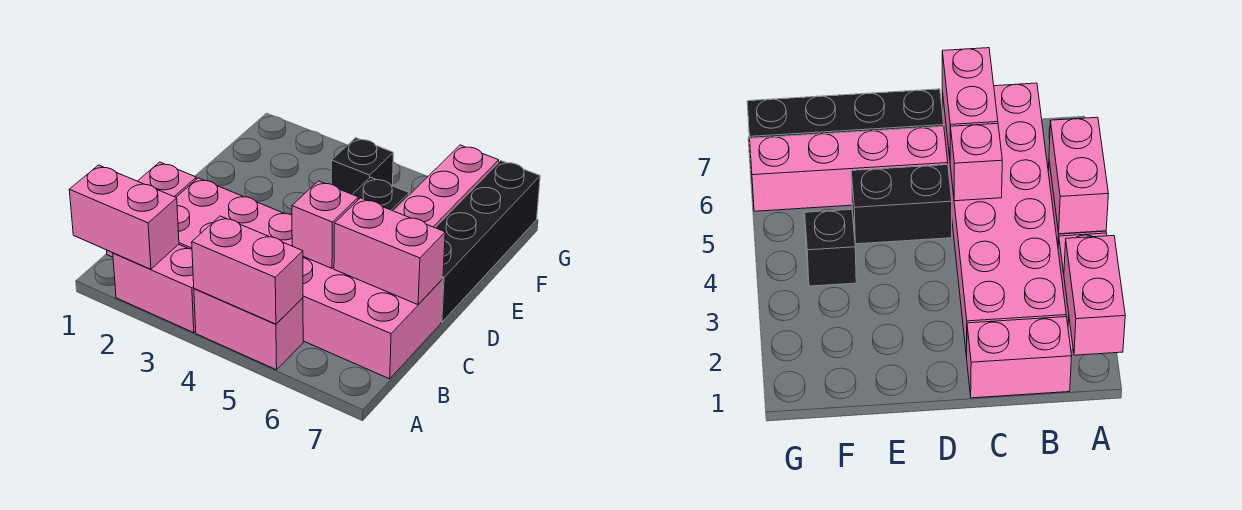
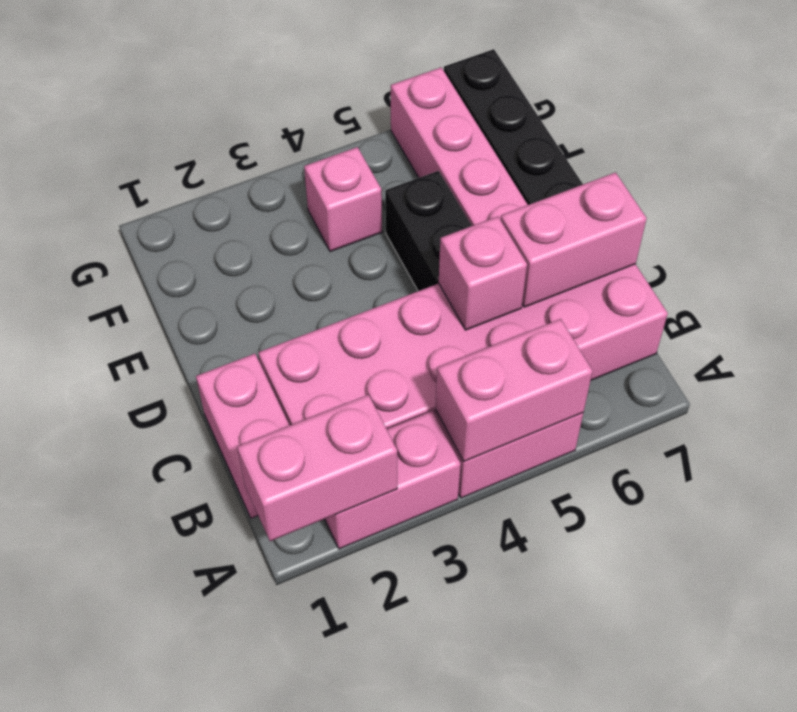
black brick F4 level 1 -> pink brick F4 level 1

